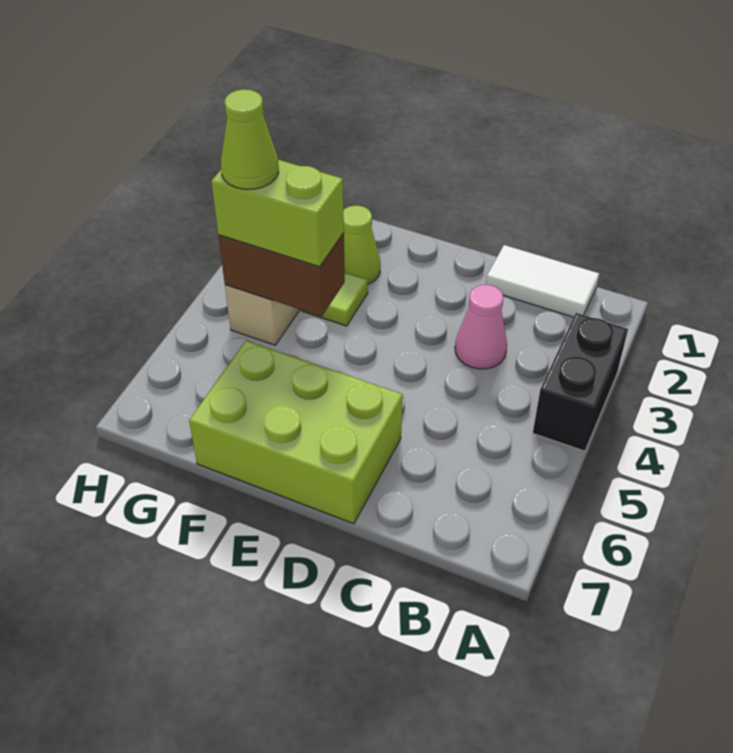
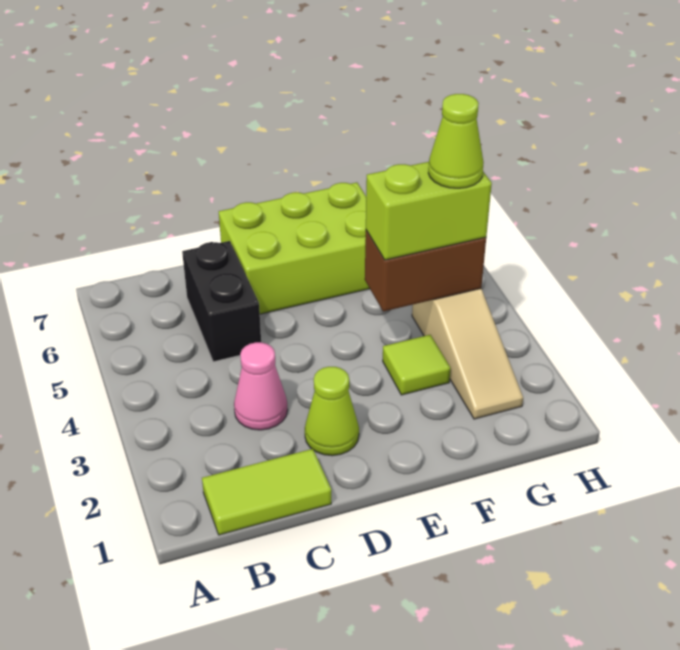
black brick A3:A4 level 1 -> black brick C5:C6 level 1
white tile B1:C1 level 1 -> lime tile B1:C1 level 1
lime cone F2 level 1 -> lime cone D2 level 1

